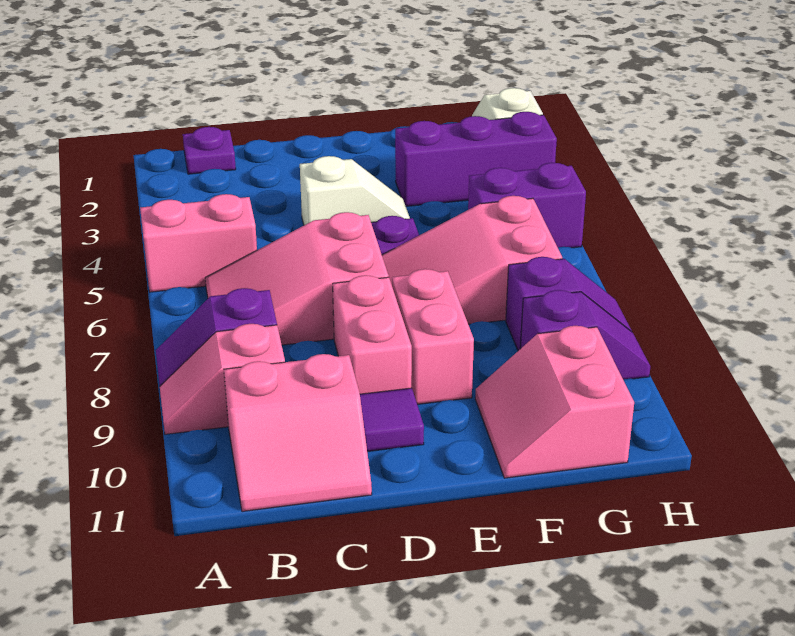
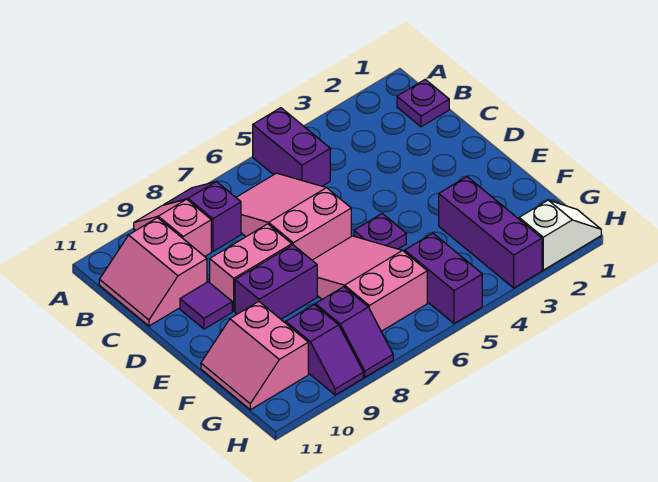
pink brick A5:B5 level 1 -> purple brick A5:B5 level 1
white slope D4:E4 level 1 top D -> none
pink brick E8:E9 level 1 -> purple brick E8:E9 level 1
pink slope F10:G11 level 1 top G -> pink slope F10:G11 level 1 top 10

